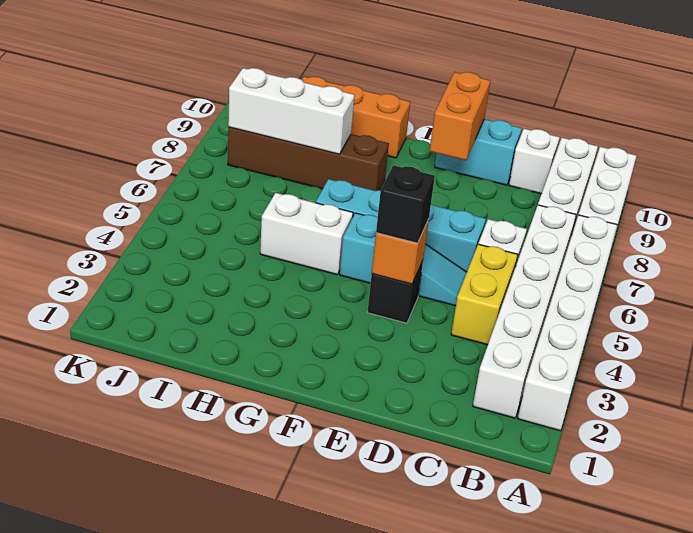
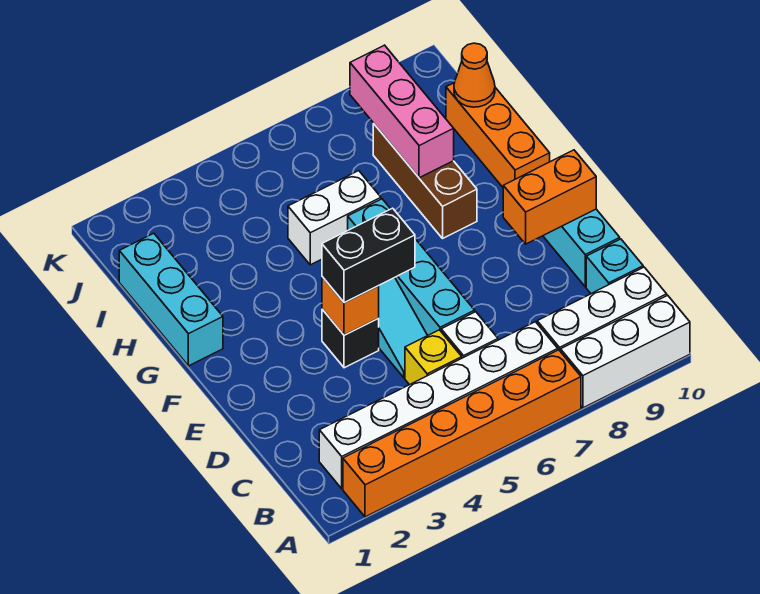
white brick A2:A7 level 1 -> orange brick A2:A7 level 1
yellow brick C4:C5 level 1 -> yellow brick C5 level 1
white brick C10 level 1 -> cyan brick C10 level 1
black brick E4 level 3 -> black brick E4:E5 level 3
none -> cyan brick G1:I1 level 1
white brick G5:H5 level 1 -> white brick H5:H6 level 1
brown brick G8:J8 level 1 -> brown brick G8:I8 level 1
white brick H8:J8 level 2 -> pink brick H8:J8 level 2
none -> orange cone I10 level 2

